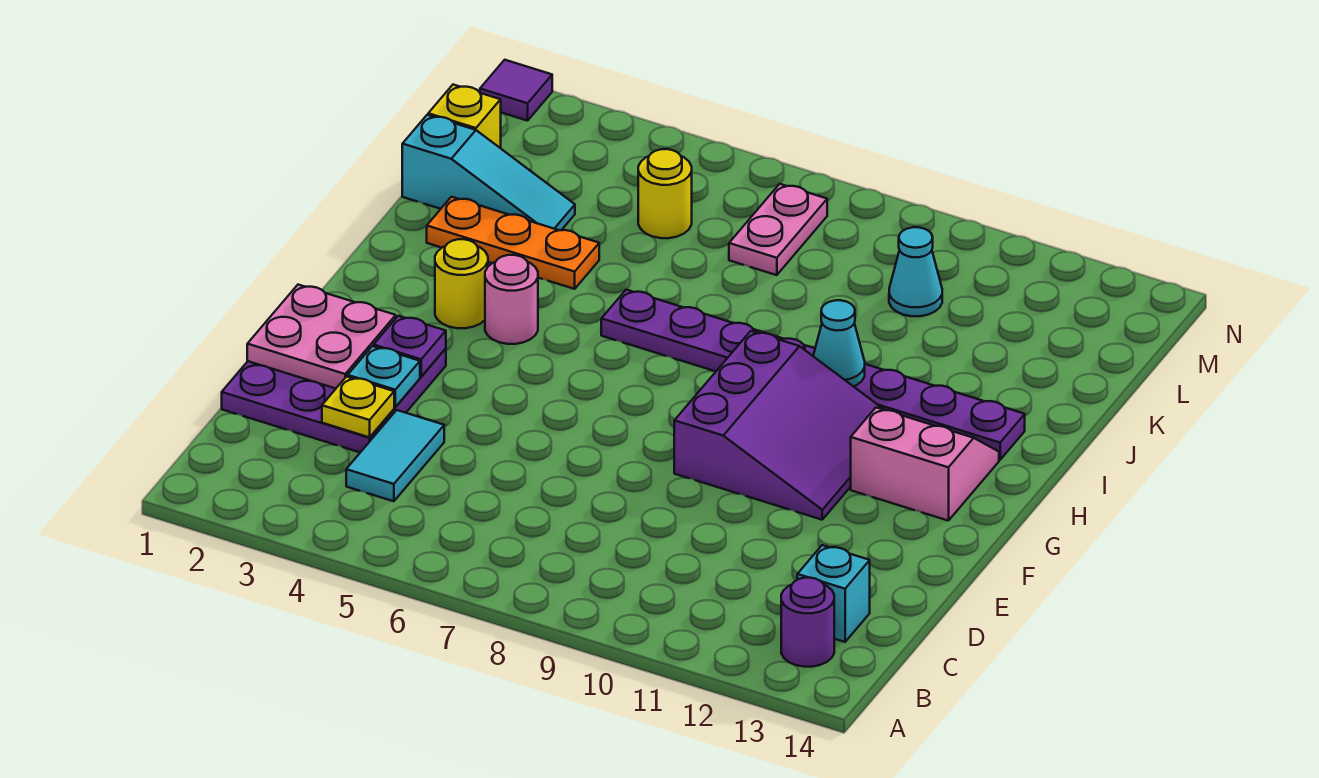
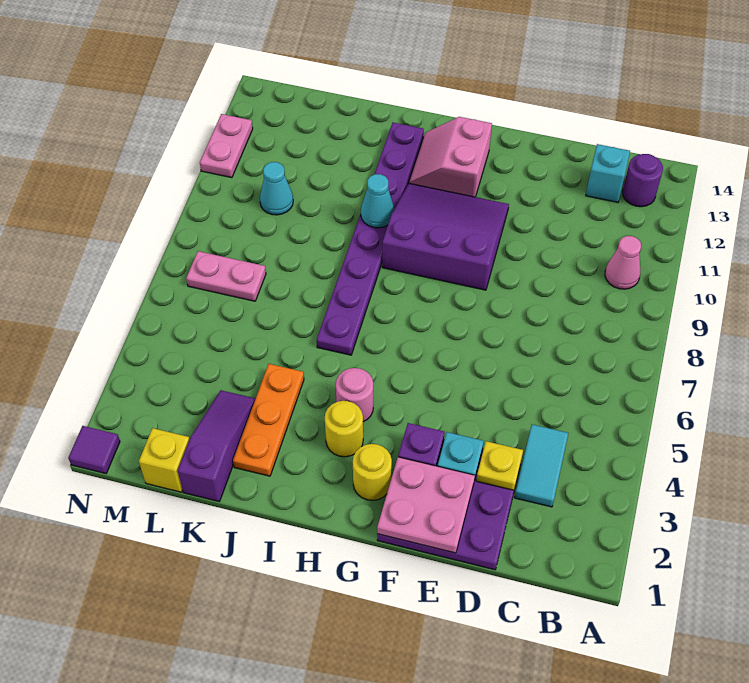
none -> pink cone B10 level 1
cyan tile C4:D4 level 1 -> cyan tile C3:C4 level 1
cyan slope K1:K3 level 1 top 1 -> purple slope K1:K3 level 1 top 1
yellow round brick L5 level 1 -> yellow round brick G2 level 1
none -> pink plate N11:N12 level 1

